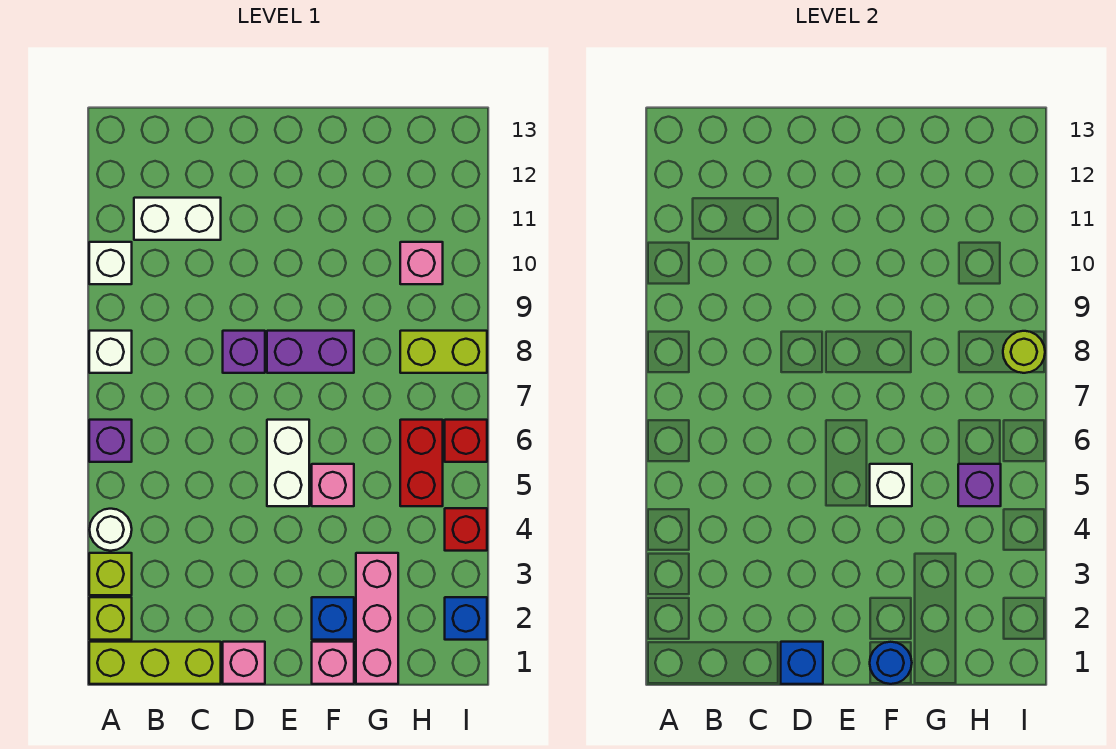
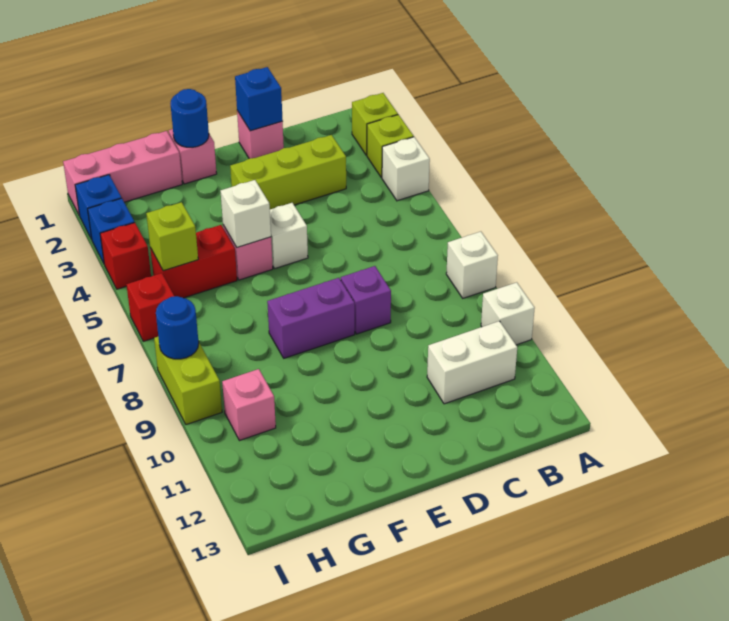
lime brick A1:C1 level 1 -> lime brick C3:E3 level 1
white round brick A4 level 1 -> white brick A4 level 1
purple brick A6 level 1 -> none
white brick E5:E6 level 1 -> white brick E5 level 1
blue brick F2 level 1 -> blue brick I3 level 1
pink brick G1:G3 level 1 -> pink brick G1:I1 level 1
red brick H5:H6 level 1 -> red brick G5:H5 level 1
purple brick H5 level 2 -> lime brick H5 level 2
lime brick H8:I8 level 1 -> lime brick I8:I9 level 1
lime round brick I8 level 2 -> blue round brick I8 level 2

